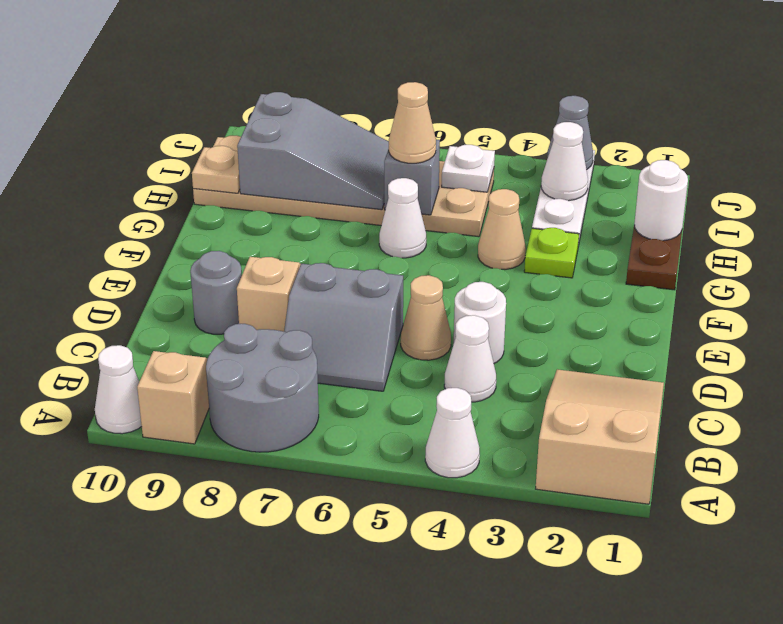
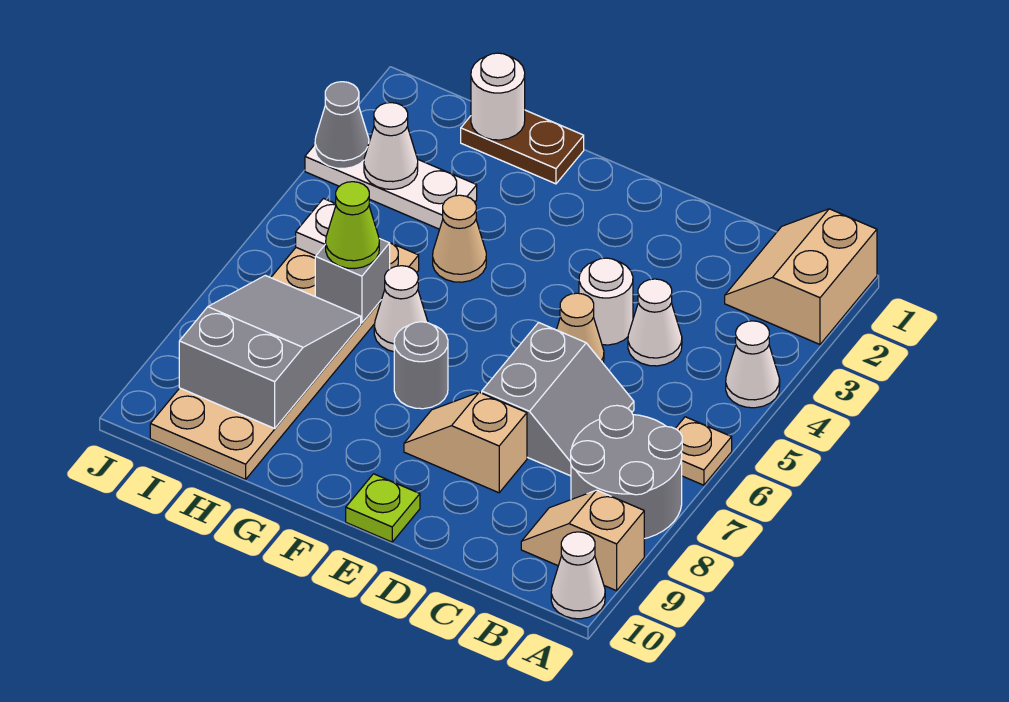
tan slope A1:C2 level 1 top A -> tan slope A1:B2 level 1 top A
grey round brick D9 level 1 -> grey round brick F7 level 1
lime plate G3 level 1 -> lime plate E10 level 1
tan cone H6 level 3 -> lime cone H6 level 3
tan plate H10 level 2 -> tan plate A6 level 1

